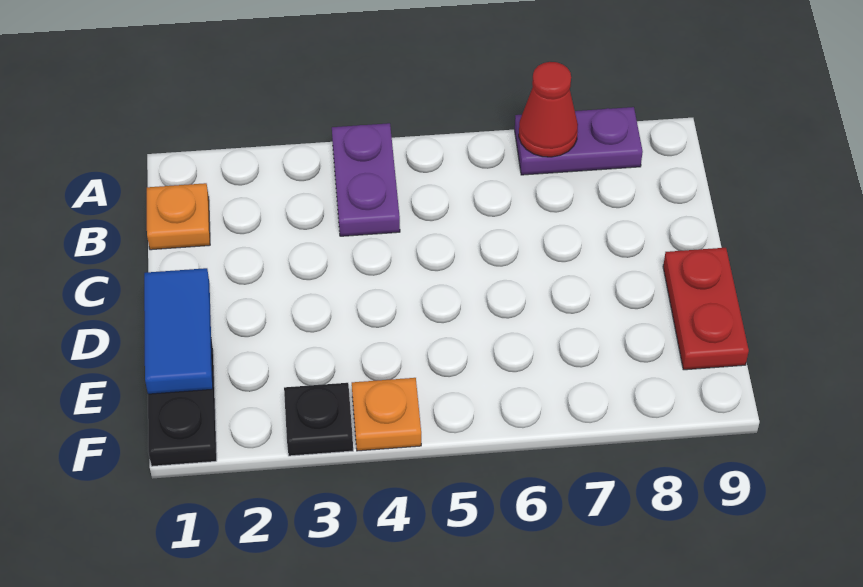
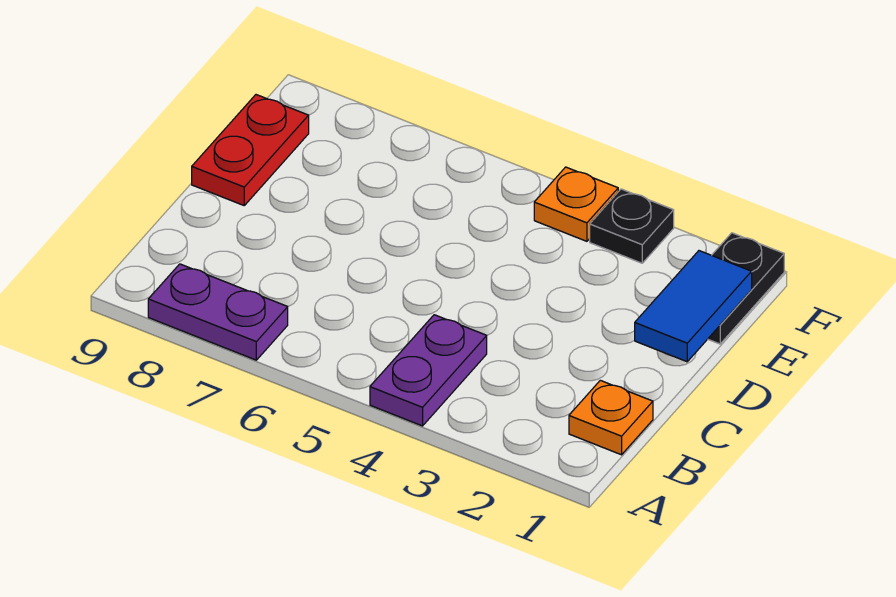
red cone A7 level 2 -> none

